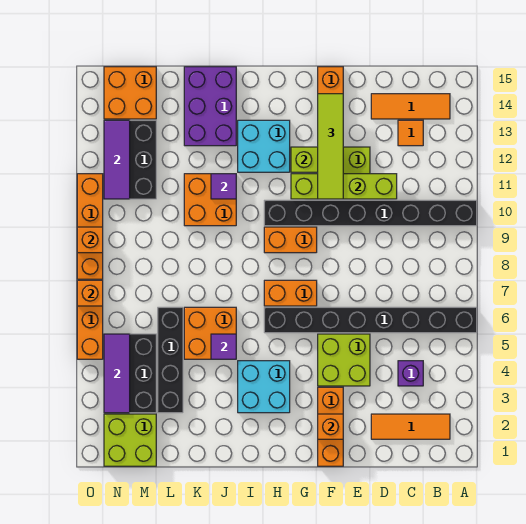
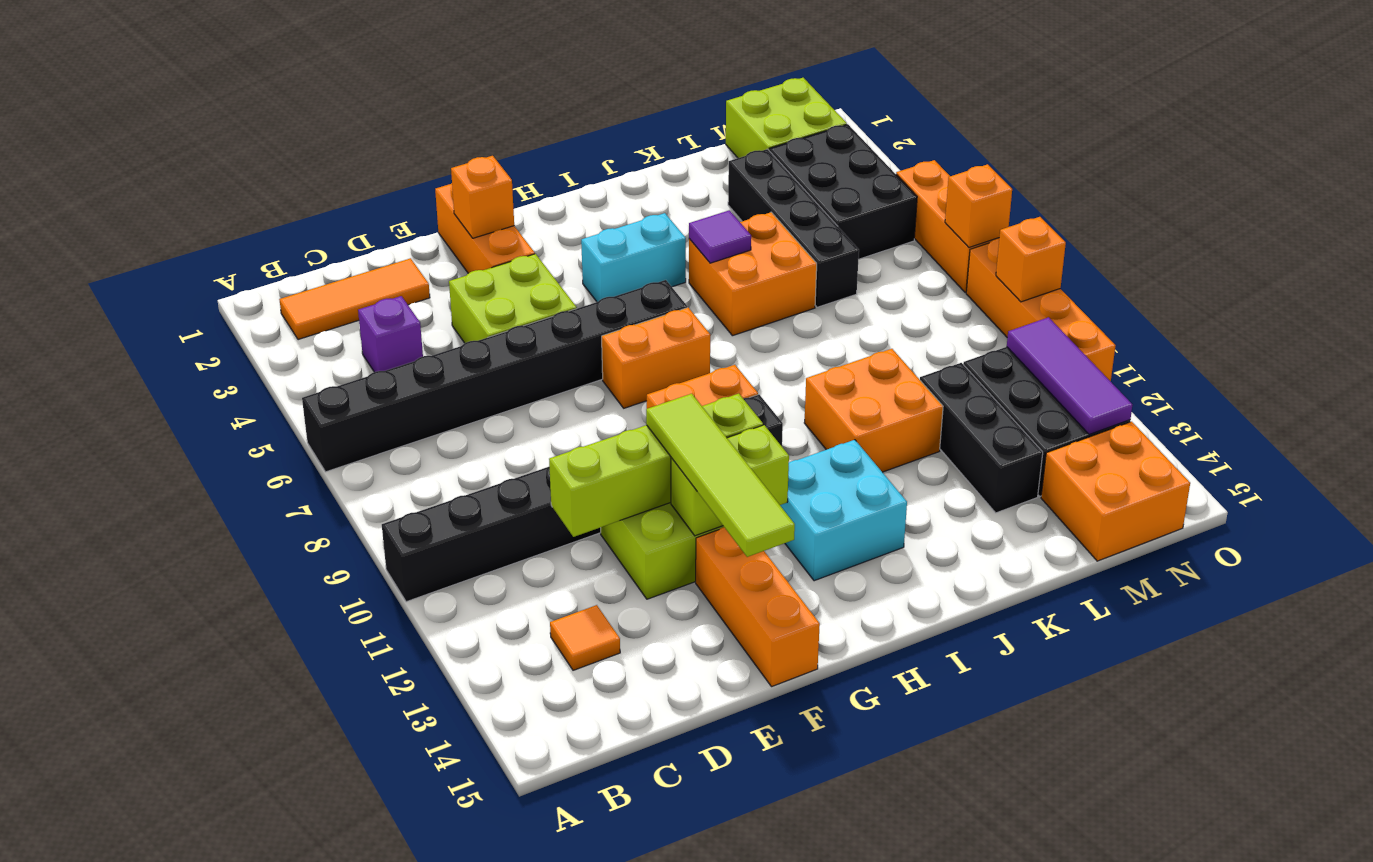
orange tile B14:D14 level 1 -> none
cyan brick H3:I4 level 1 -> cyan brick H4:I4 level 1
purple tile J11 level 2 -> none
purple brick J13:K15 level 1 -> none
none -> black brick L11:L13 level 1
purple tile N3:N5 level 2 -> none

